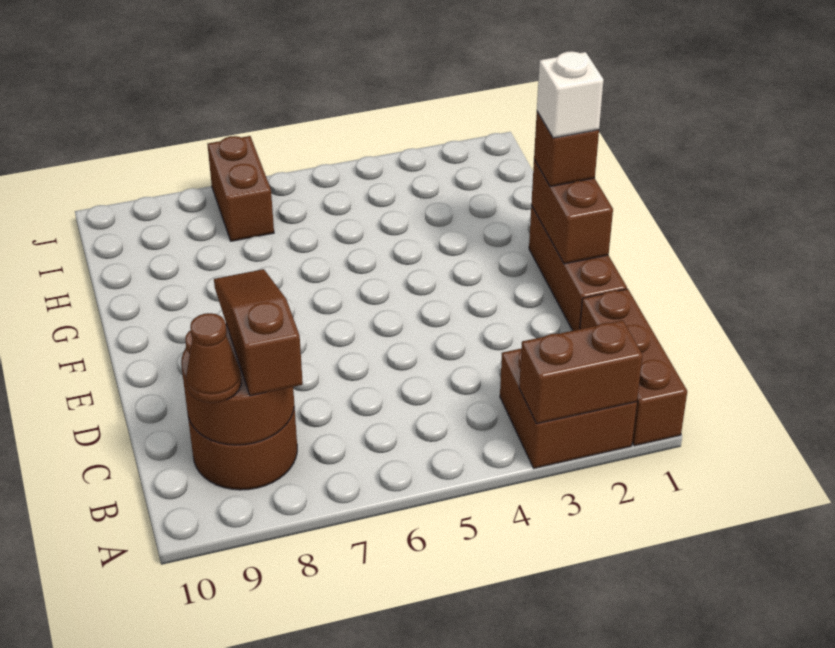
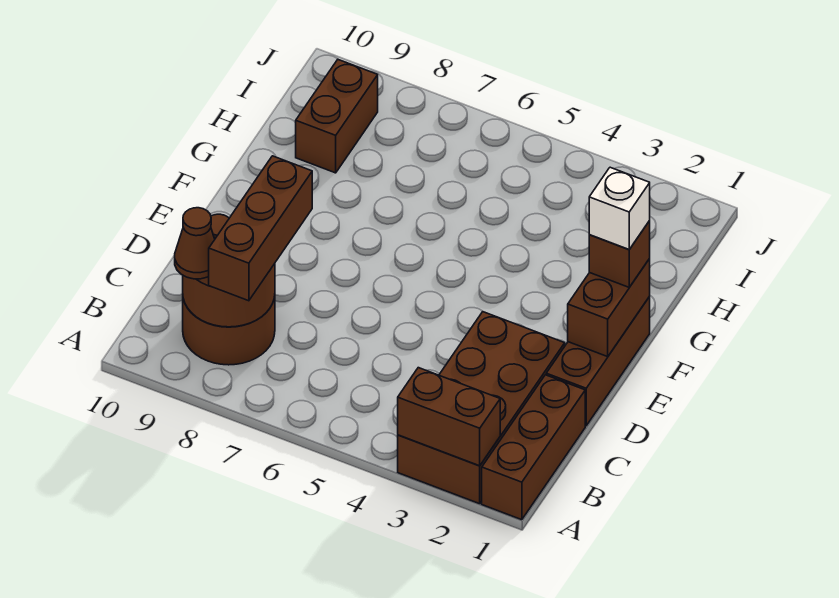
brown brick A2:B3 level 1 -> brown brick A2:D3 level 1
brown slope B8:D8 level 3 top B -> brown brick B8:D8 level 3
brown brick I7:J7 level 1 -> brown brick H9:I9 level 1

